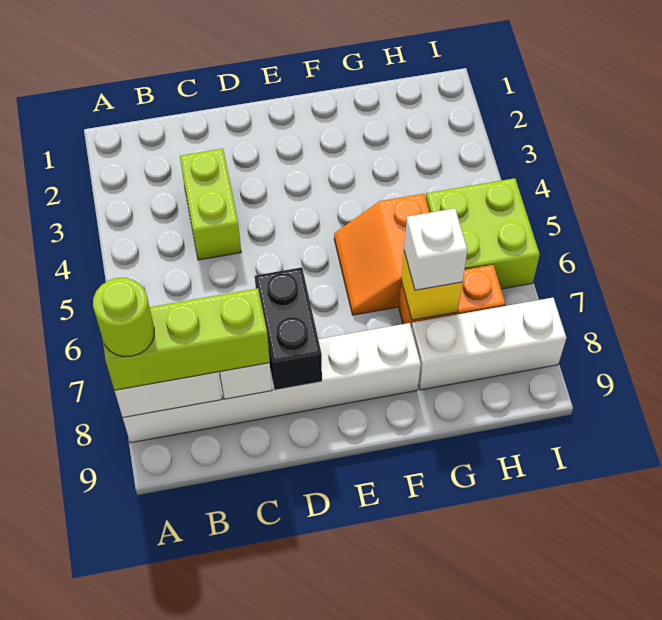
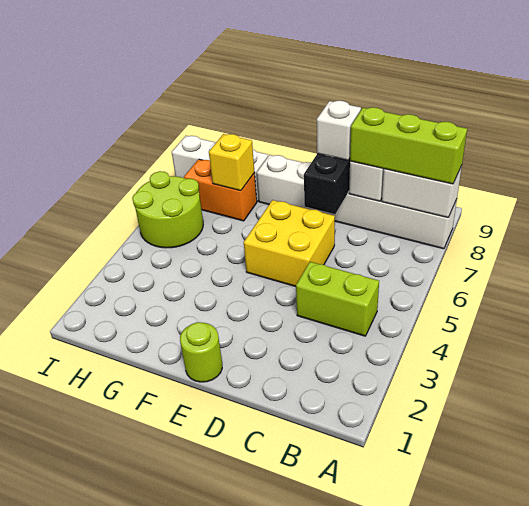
lime round brick A8 level 4 -> lime round brick E1 level 1
lime brick C3:C4 level 1 -> lime brick B4:C4 level 1
none -> yellow brick D5:E6 level 1
orange slope F5:G6 level 1 top G -> none
white brick G7 level 3 -> white brick D8 level 3
lime brick H5:I6 level 1 -> lime round brick H5:I6 level 1

